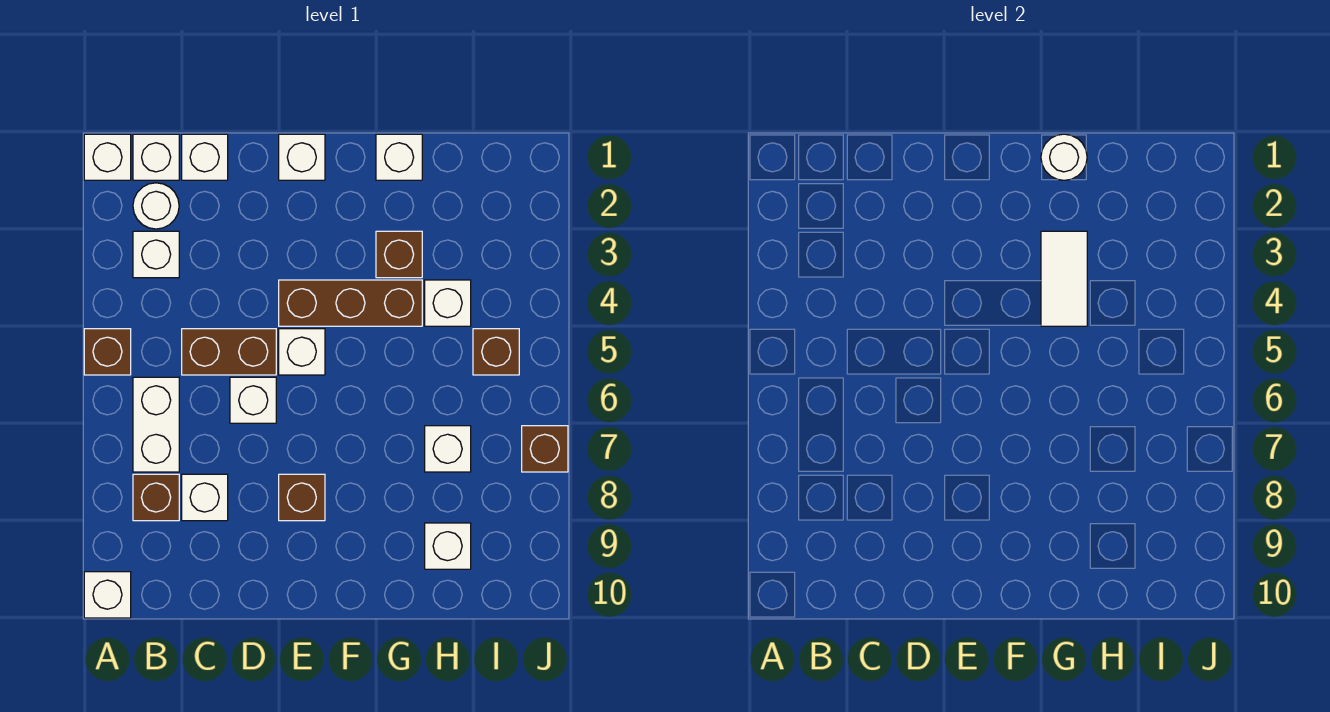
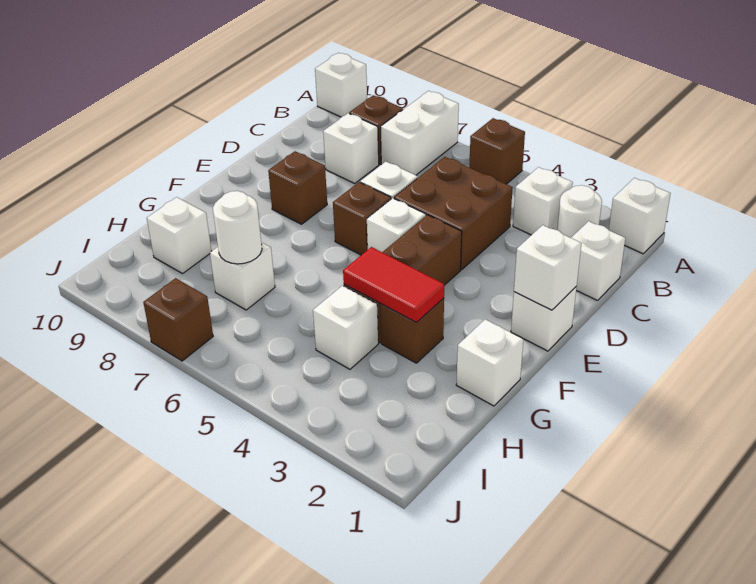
white brick B1 level 1 -> white brick E1 level 2
white brick B6:B7 level 1 -> white brick A7:B7 level 1
brown brick C5:D5 level 1 -> brown brick C4:D5 level 1
white round brick G1 level 2 -> white round brick H7 level 2
white tile G3:G4 level 2 -> red tile G3:G4 level 2
brown brick I5 level 1 -> brown brick E6 level 1

